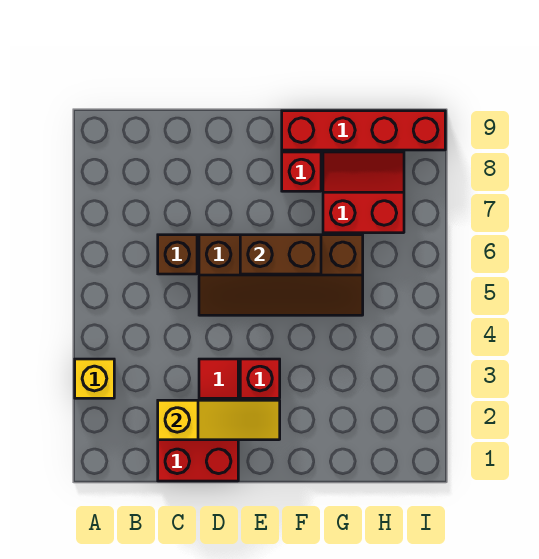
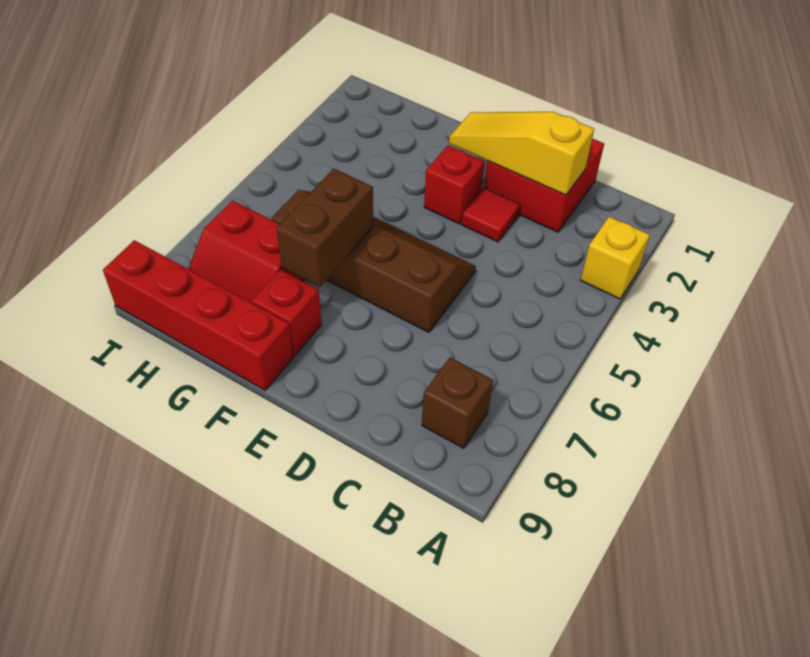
brown brick C6 level 1 -> brown brick B8 level 1
brown brick E6:F6 level 2 -> brown brick F6:F7 level 2

